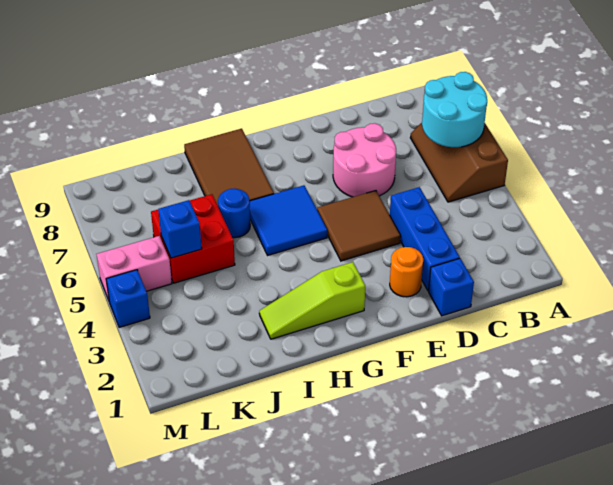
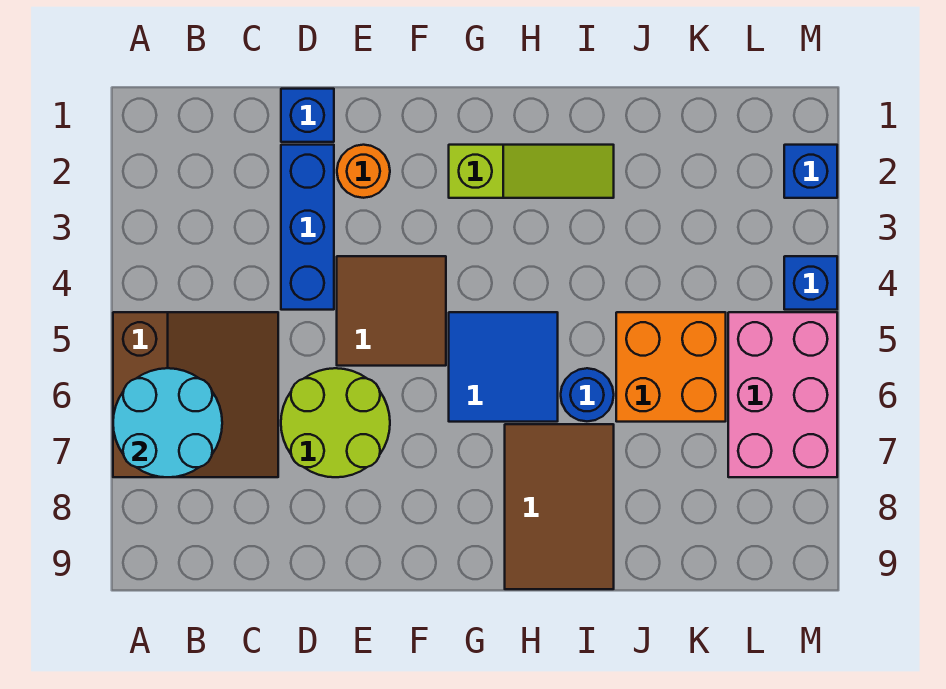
brown slope A5:B7 level 1 top A -> brown slope A5:C7 level 1 top A
pink round brick D6:E7 level 1 -> lime round brick D6:E7 level 1
red brick J5:K6 level 1 -> orange brick J5:K6 level 1
blue brick K5 level 2 -> blue brick M2 level 1
pink brick L5:M5 level 1 -> pink brick L5:M7 level 1

